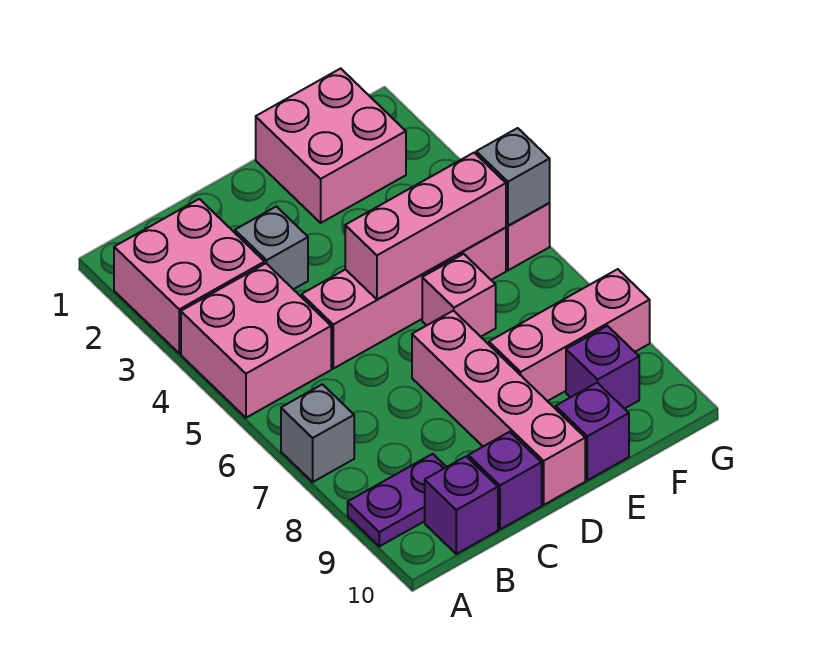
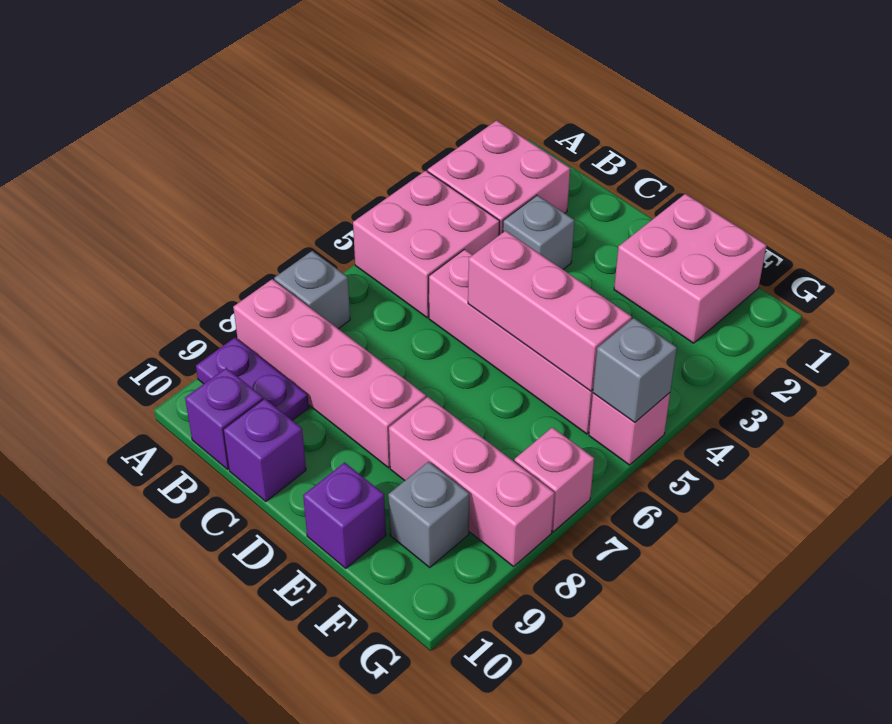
pink brick D7:D10 level 1 -> pink brick A8:D8 level 1
pink brick E6 level 1 -> pink brick G7 level 1
purple brick F9 level 1 -> grey brick F9 level 1

